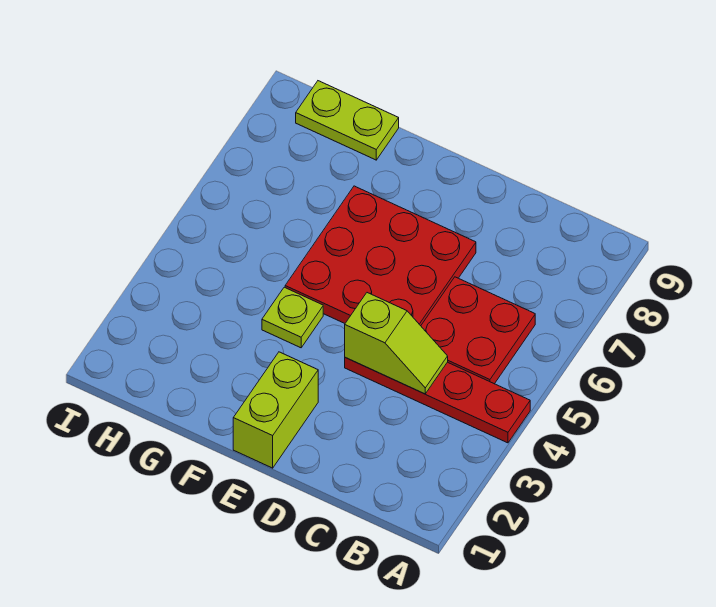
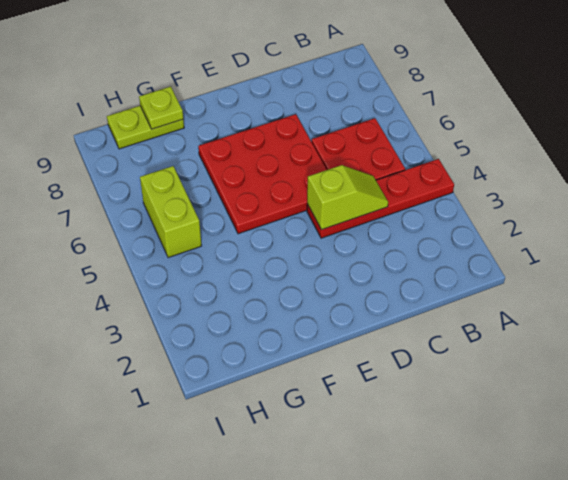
lime brick E1:E2 level 1 -> lime brick H5:H6 level 1
lime plate F4 level 1 -> lime plate G9 level 2

